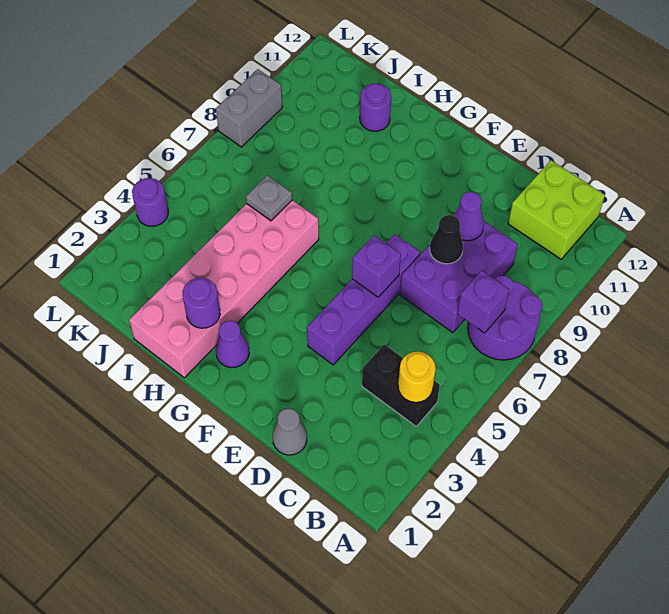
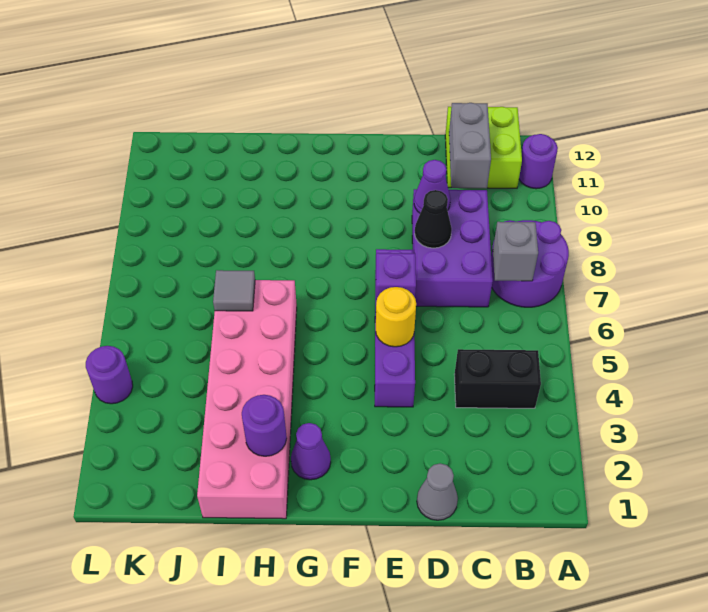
yellow round brick B4 level 2 -> yellow round brick E5 level 2
purple brick B7 level 2 -> grey brick B7 level 2
grey plate I6 level 2 -> grey tile I6 level 2
purple round brick I11 level 1 -> purple round brick A11 level 1
grey brick L8:L9 level 1 -> grey brick C10:C11 level 2

